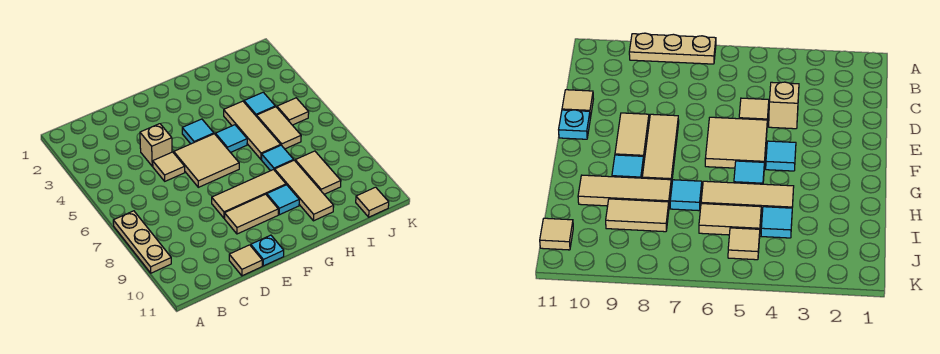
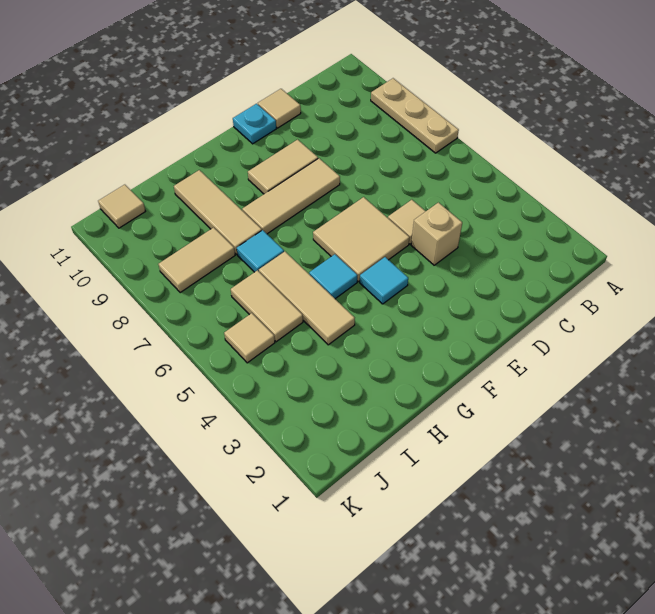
cyan tile G9 level 1 -> none
cyan tile I4 level 1 -> none
tan tile I8:I9 level 1 -> tan tile I8:J8 level 1

